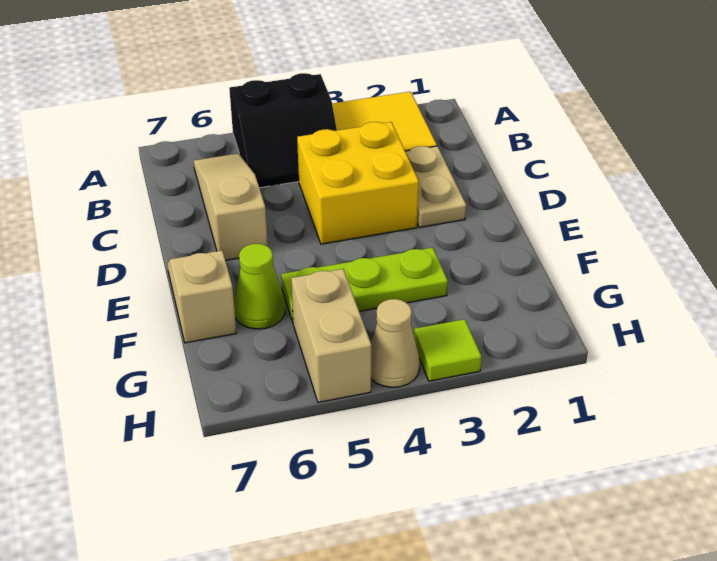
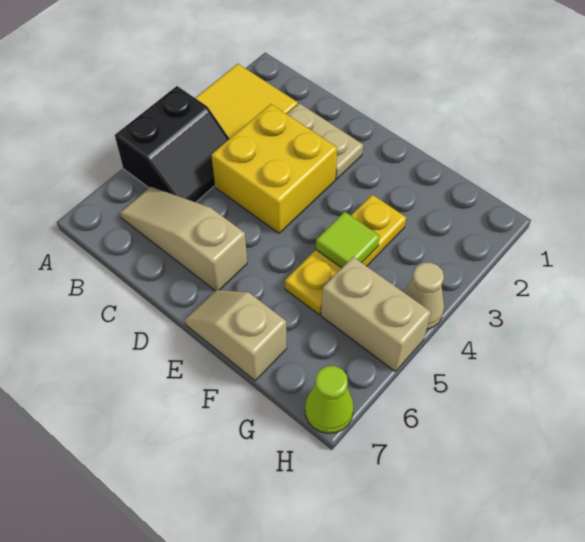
lime plate F3:F5 level 1 -> yellow plate F3:F5 level 1
lime cone F6 level 1 -> lime cone H7 level 1
lime tile H3 level 1 -> lime tile F4 level 2

